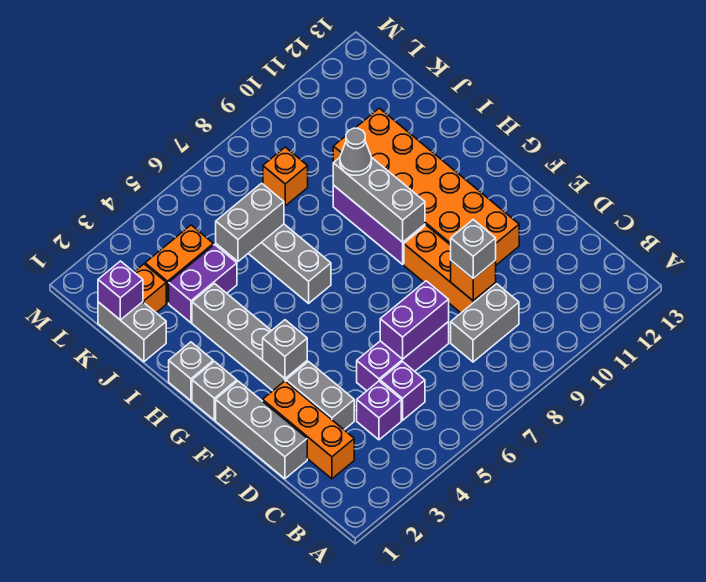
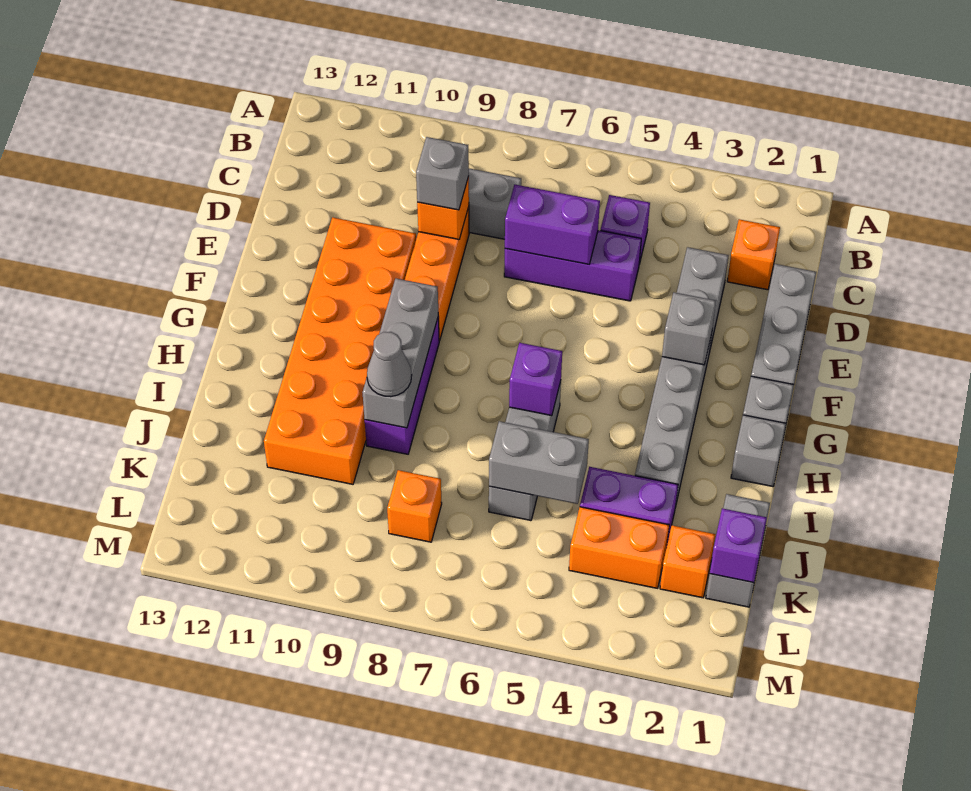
orange brick C2:E2 level 1 -> orange brick C2 level 1
purple brick C4 level 1 -> purple brick H6 level 2

